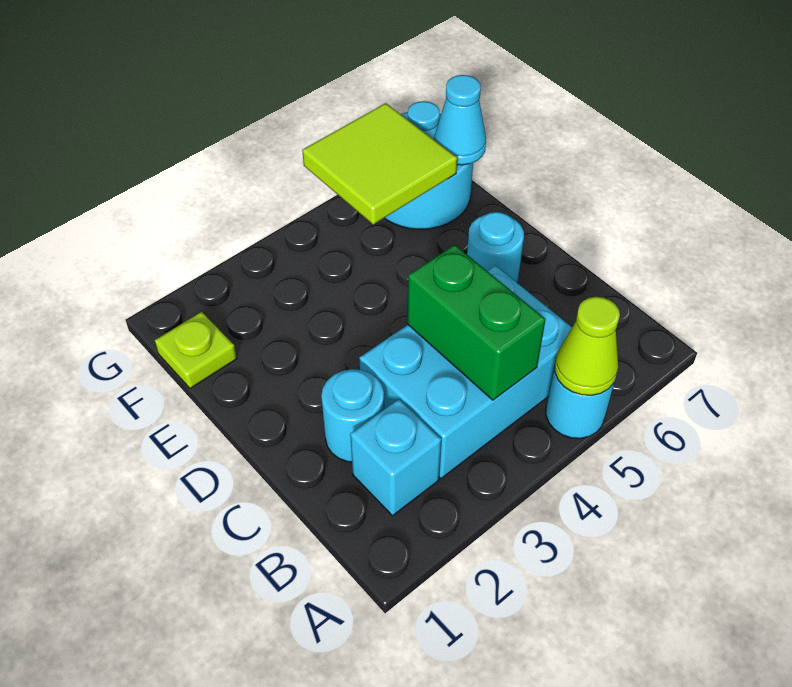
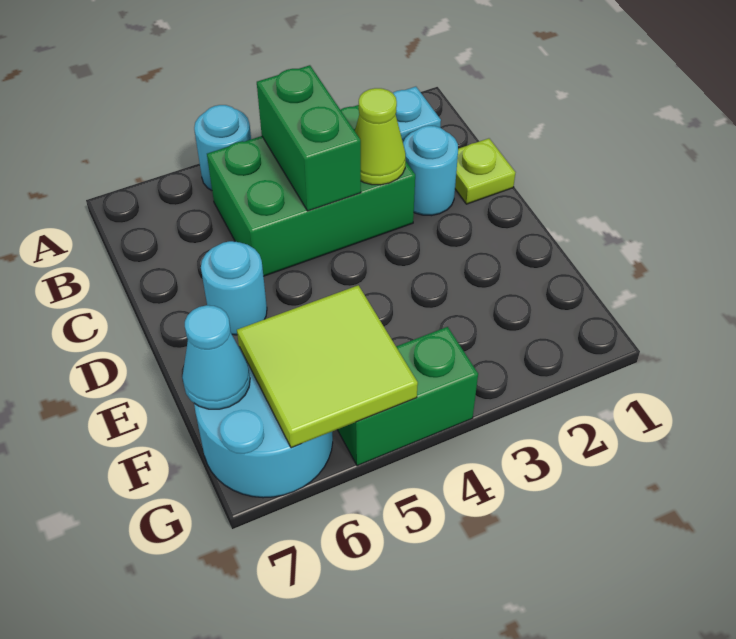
lime cone A5 level 2 -> lime cone C3 level 2
cyan brick B3:C5 level 1 -> green brick B3:C5 level 1
lime plate F1 level 1 -> lime plate C1 level 1
none -> green brick G4:G5 level 1

